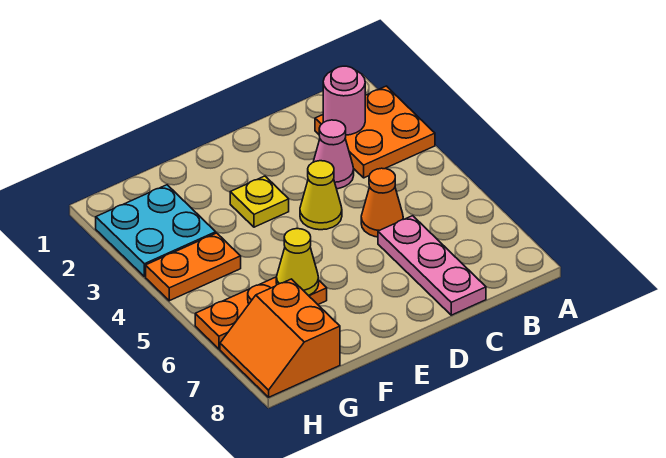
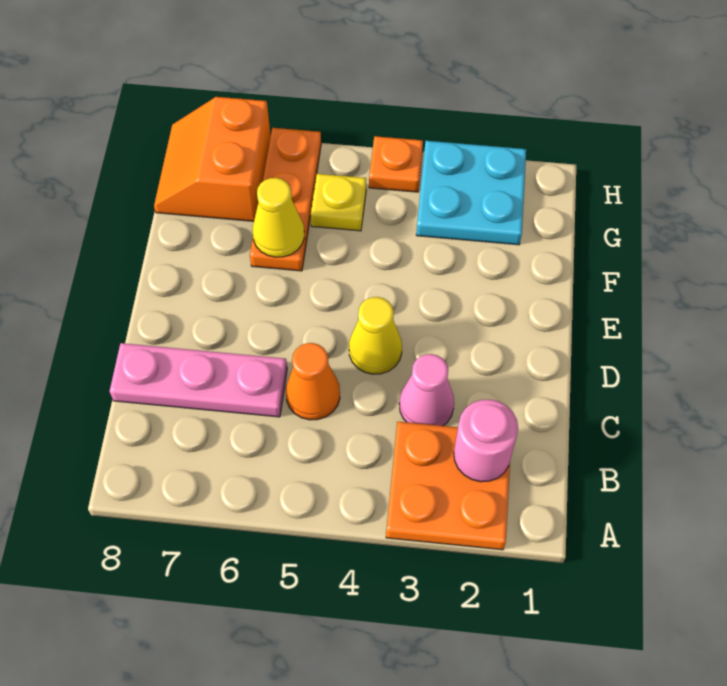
yellow plate E3 level 1 -> yellow plate G5 level 1
orange plate G4:H4 level 1 -> orange plate H4 level 1
orange slope G7:H8 level 1 top G -> orange slope G7:H8 level 1 top 7

